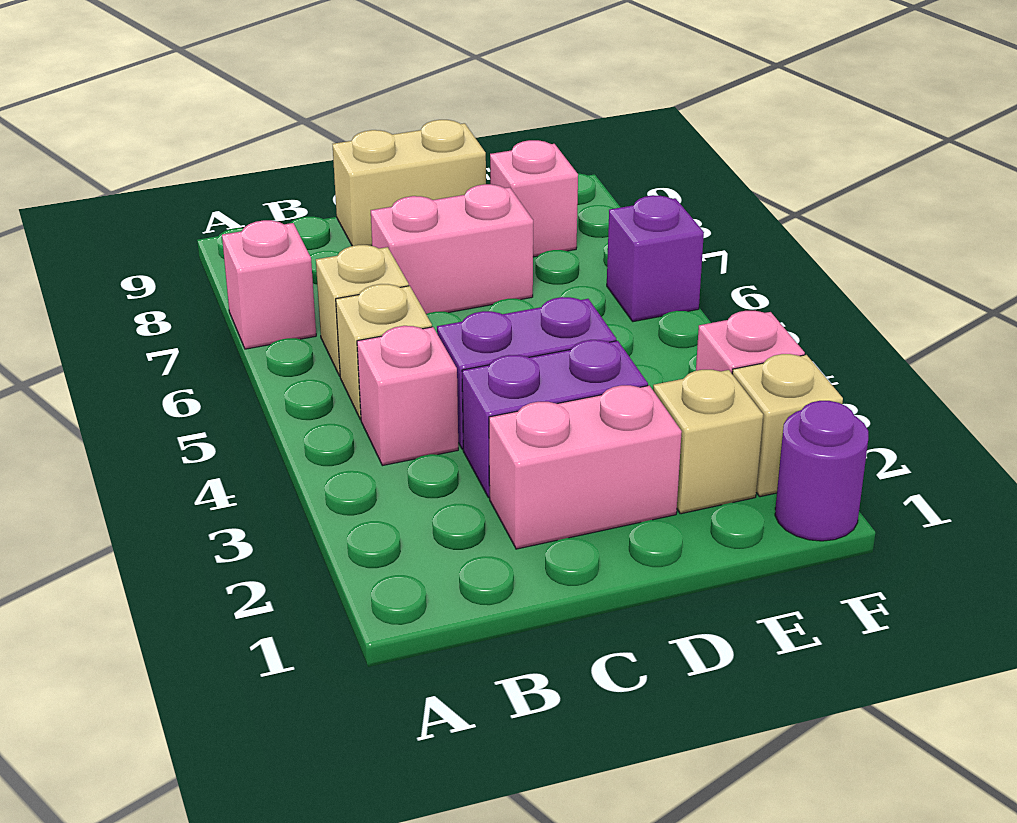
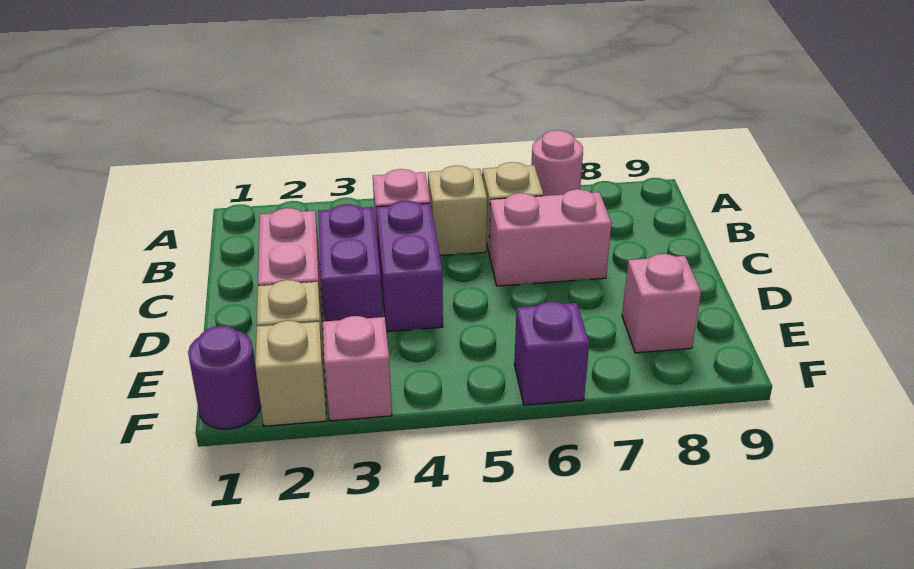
pink brick A7 level 1 -> pink round brick A7 level 1
pink brick C7:D7 level 1 -> pink brick C6:C7 level 1
tan brick C9:D9 level 1 -> none

